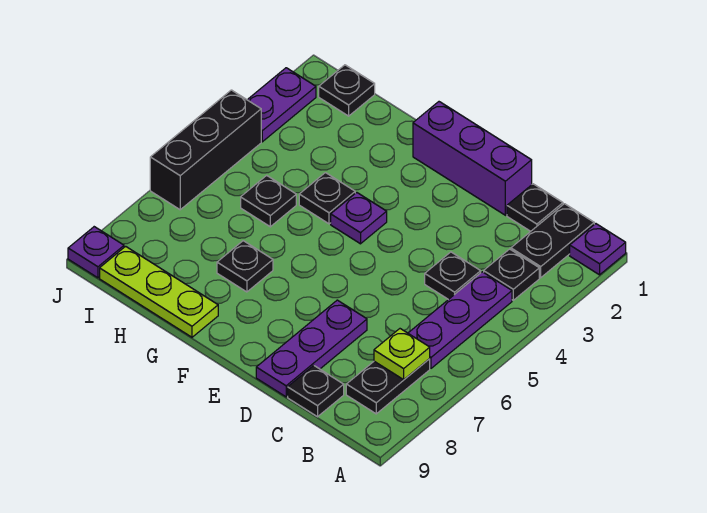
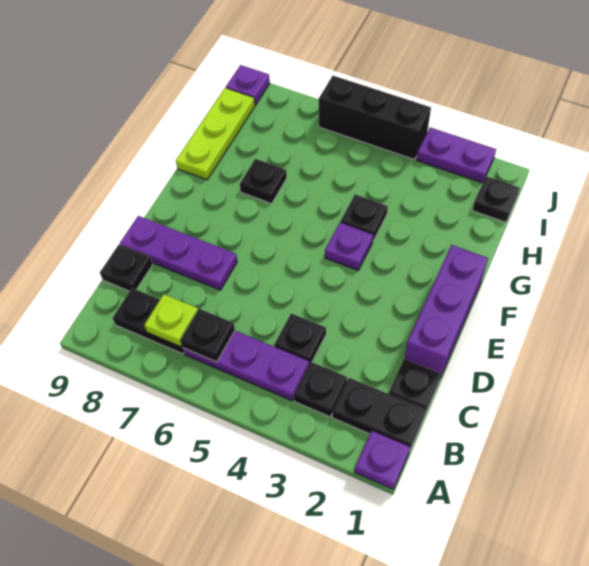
black plate H5 level 1 -> black plate B6 level 2

